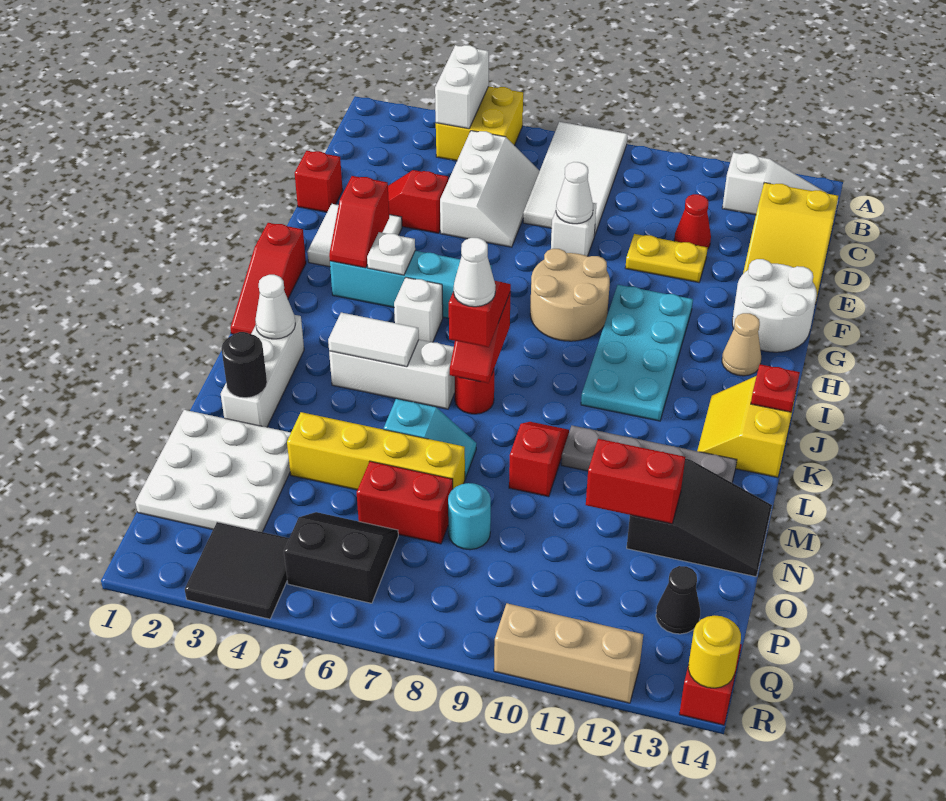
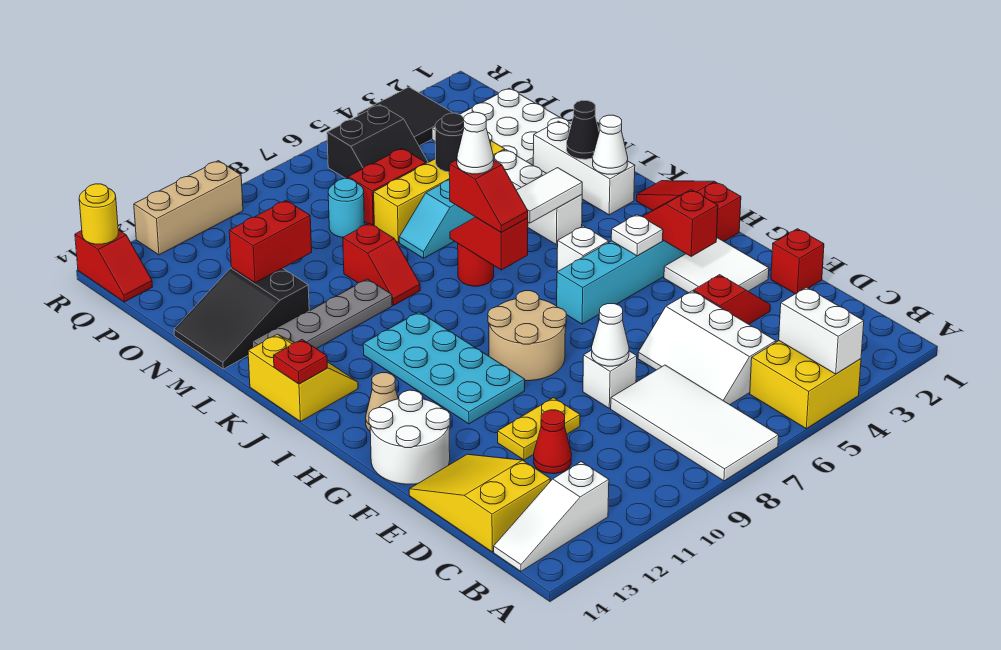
white brick K4:K6 level 1 -> white brick K4:M4 level 1
black round brick M2 level 2 -> black round brick N5 level 2
black cone P13 level 1 -> black cone L2 level 2

